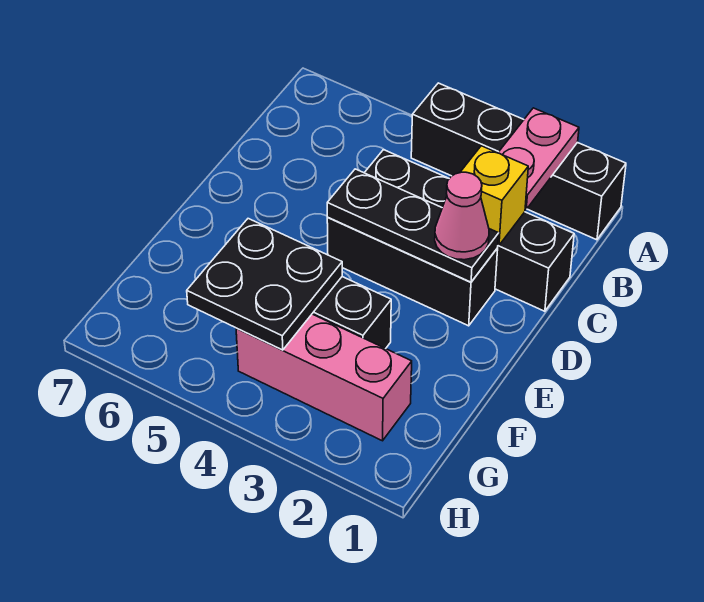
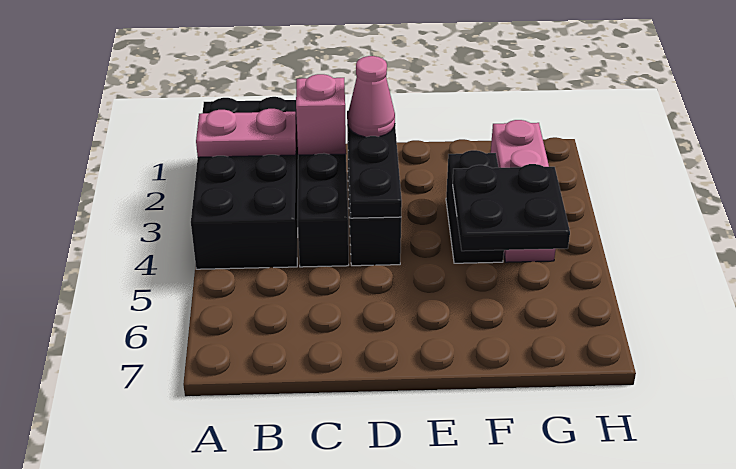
black brick A1:A4 level 1 -> black brick A1:B4 level 1
yellow brick C2 level 2 -> pink brick C2 level 2

